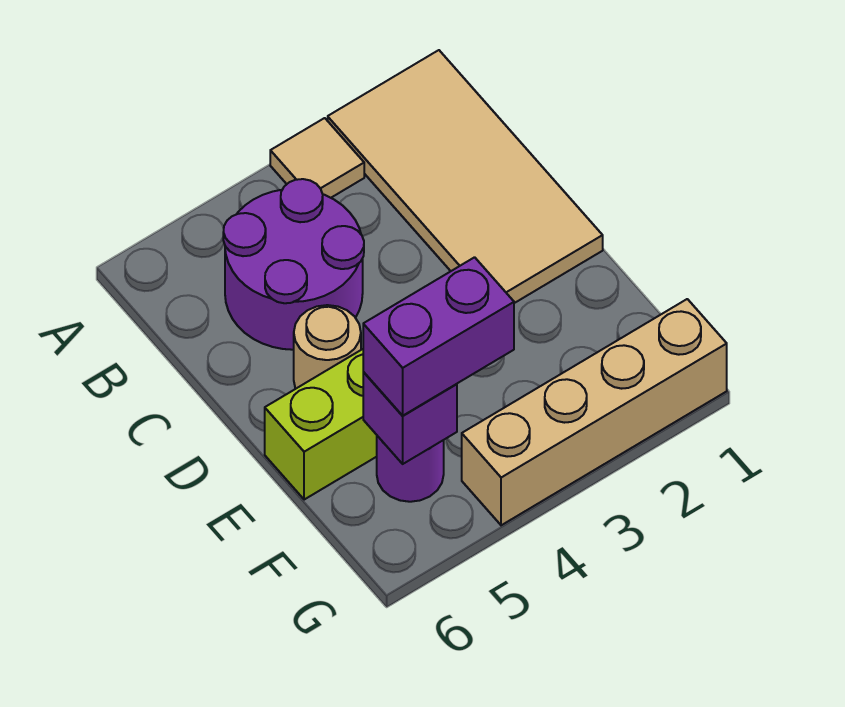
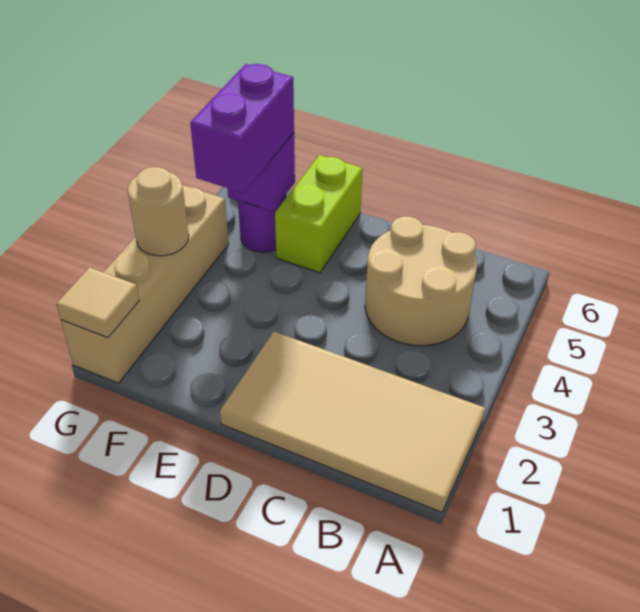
tan tile A3 level 1 -> tan tile G1 level 2
purple round brick B4:C5 level 1 -> tan round brick B4:C5 level 1
tan round brick D5 level 1 -> tan round brick G3 level 2

